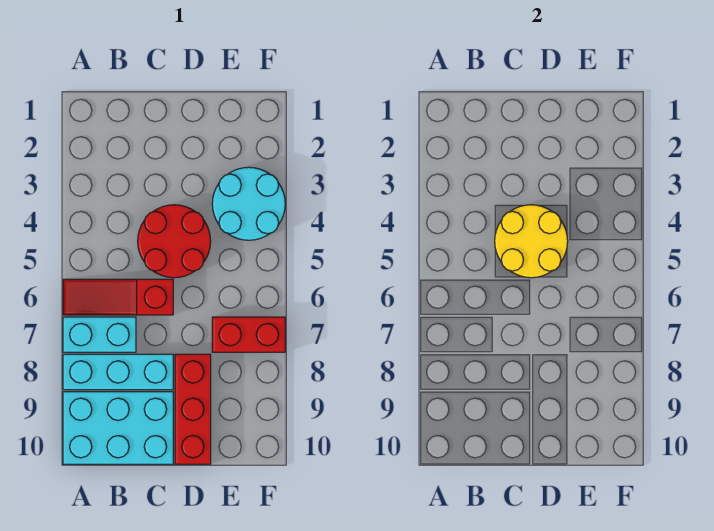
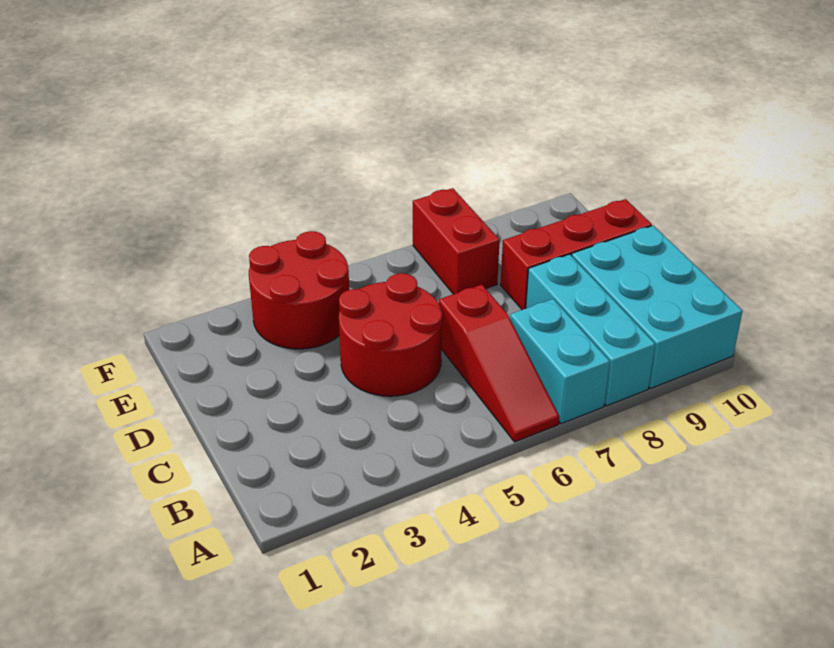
yellow round brick C4:D5 level 2 -> none
cyan round brick E3:F4 level 1 -> red round brick E3:F4 level 1

